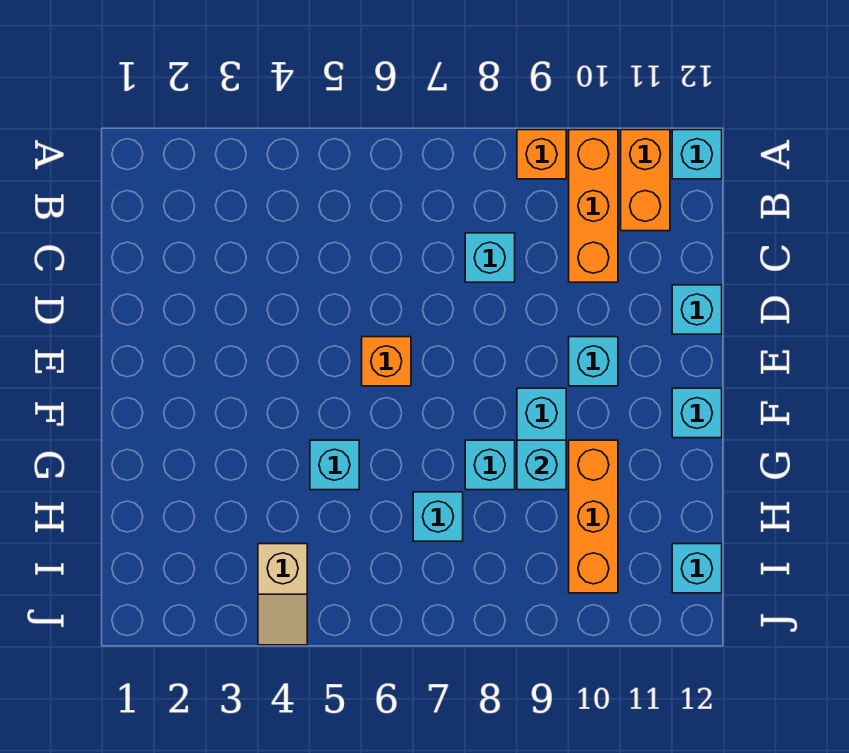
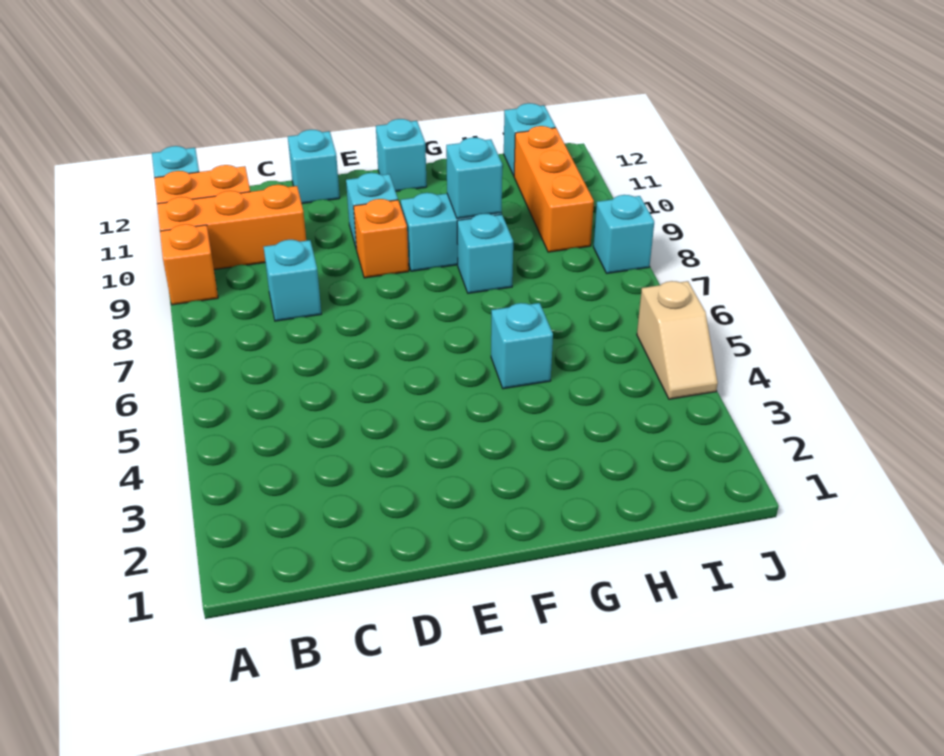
orange brick E6 level 1 -> orange brick E9 level 1
orange brick G10:I10 level 1 -> orange brick I9:I11 level 1
cyan brick H7 level 1 -> cyan brick J8 level 1
tan slope I4:J4 level 1 top I -> tan slope J4:J5 level 1 top 5

